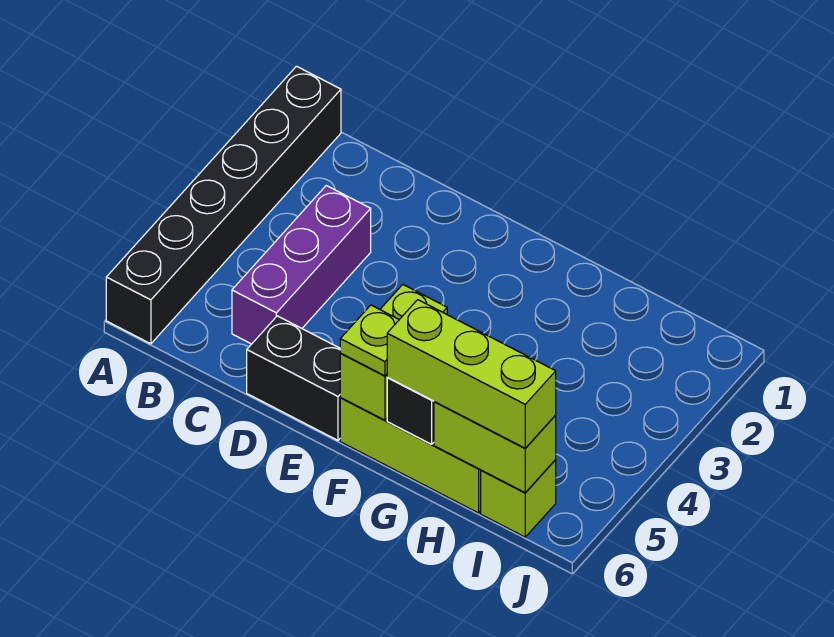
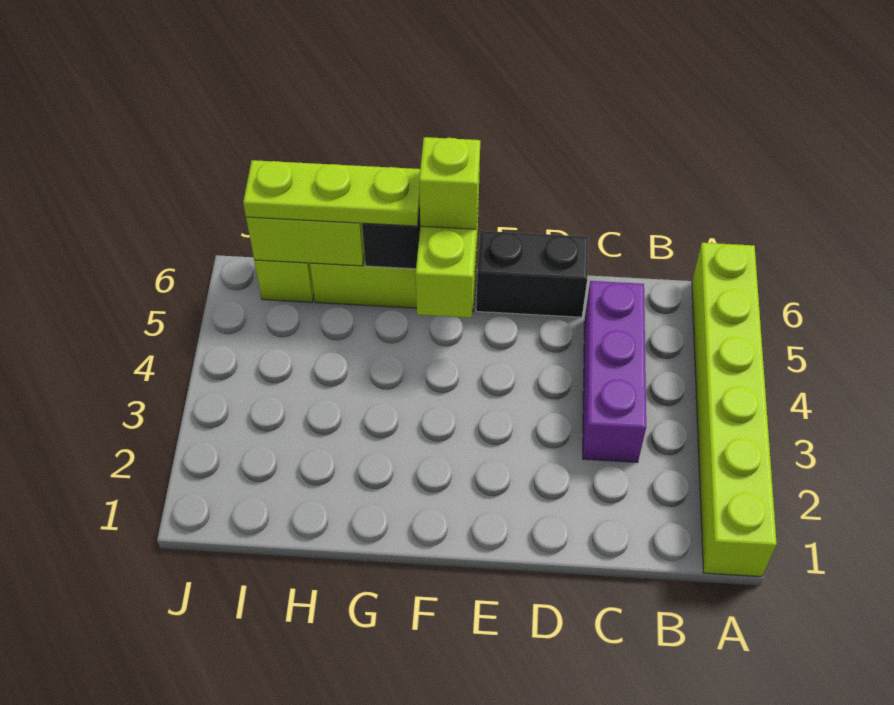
black brick A1:A6 level 1 -> lime brick A1:A6 level 1
lime plate F6 level 3 -> lime brick F6 level 3
lime brick G6:I6 level 3 -> lime plate G6:I6 level 3

